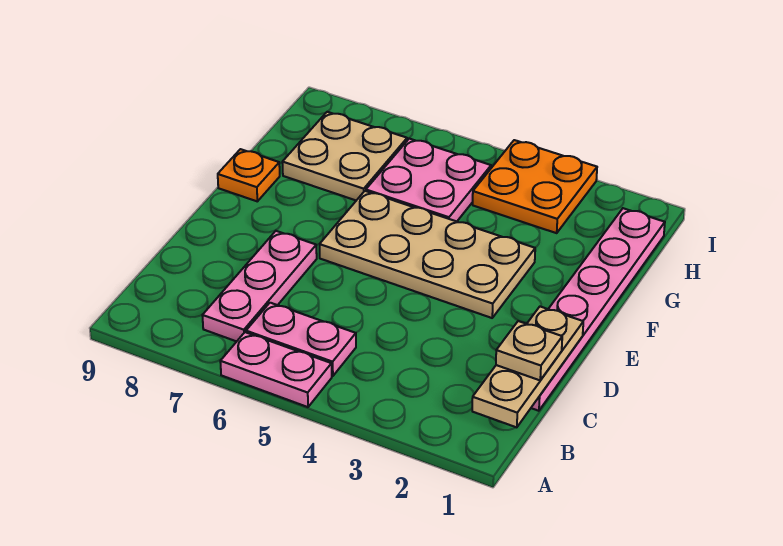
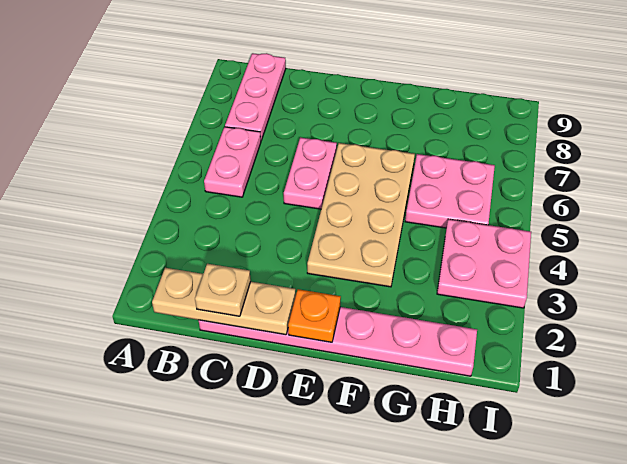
pink plate A5:A6 level 1 -> pink plate D5:D6 level 1
pink plate B7:D7 level 1 -> pink plate B7:B9 level 1
orange plate F9 level 1 -> orange plate E1 level 2
tan plate G7:H8 level 1 -> none
orange plate H3:I4 level 1 -> pink plate H3:I4 level 1

